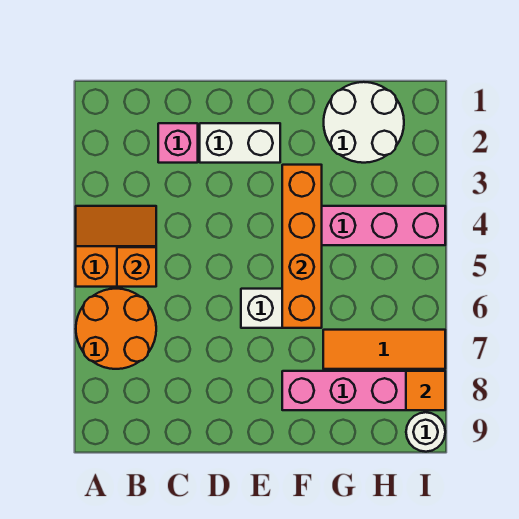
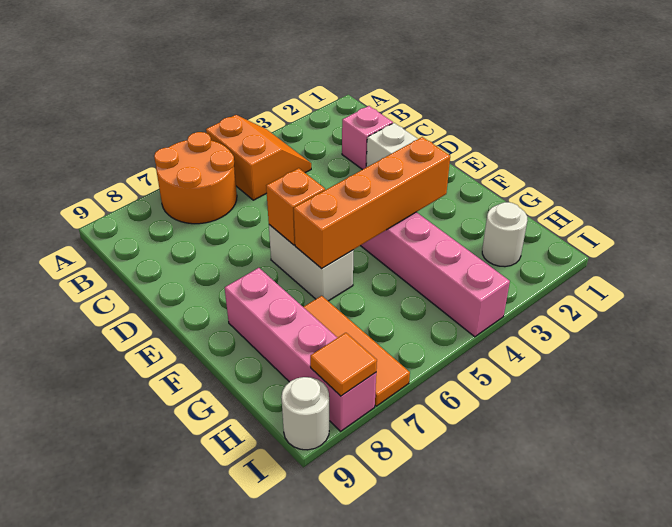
orange brick B5 level 2 -> orange brick E6 level 2
white round brick G1:H2 level 1 -> white round brick H2 level 1

